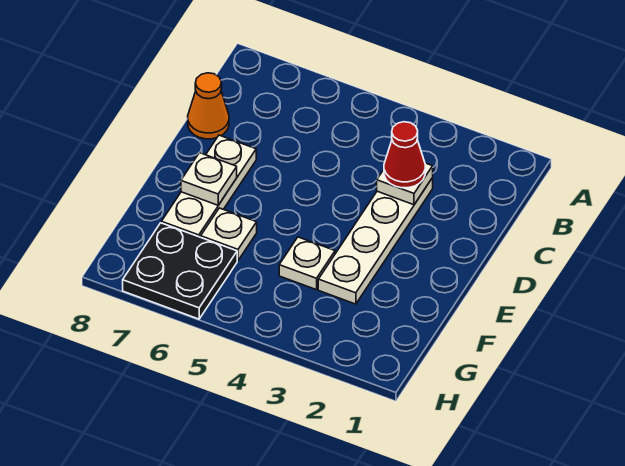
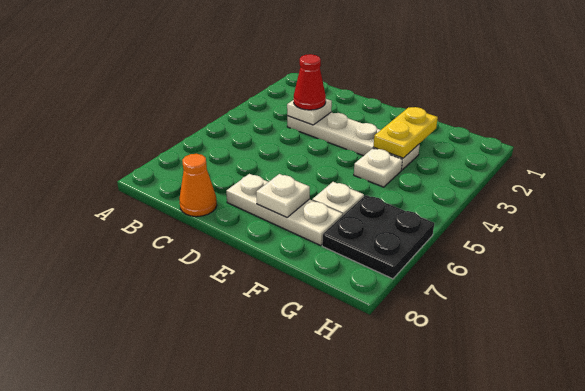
none -> yellow plate F2:F3 level 2

